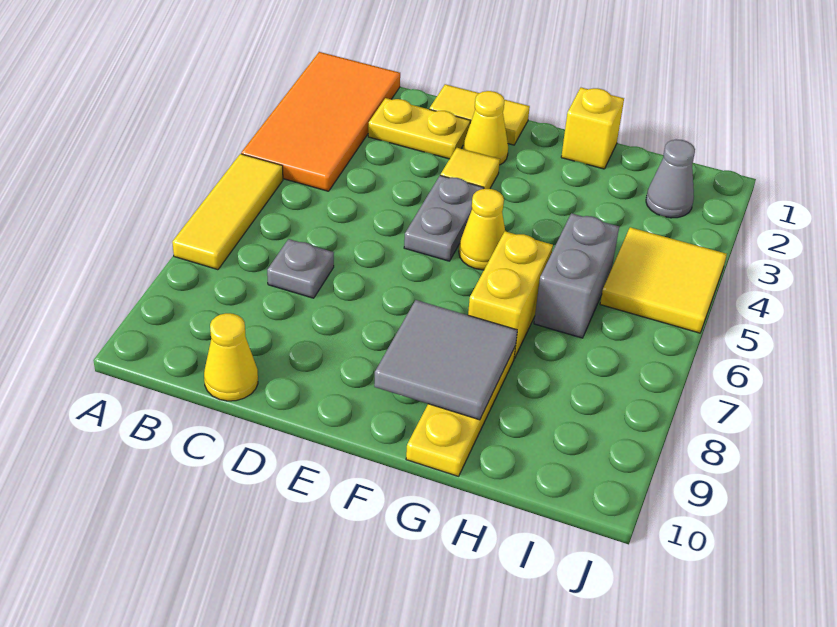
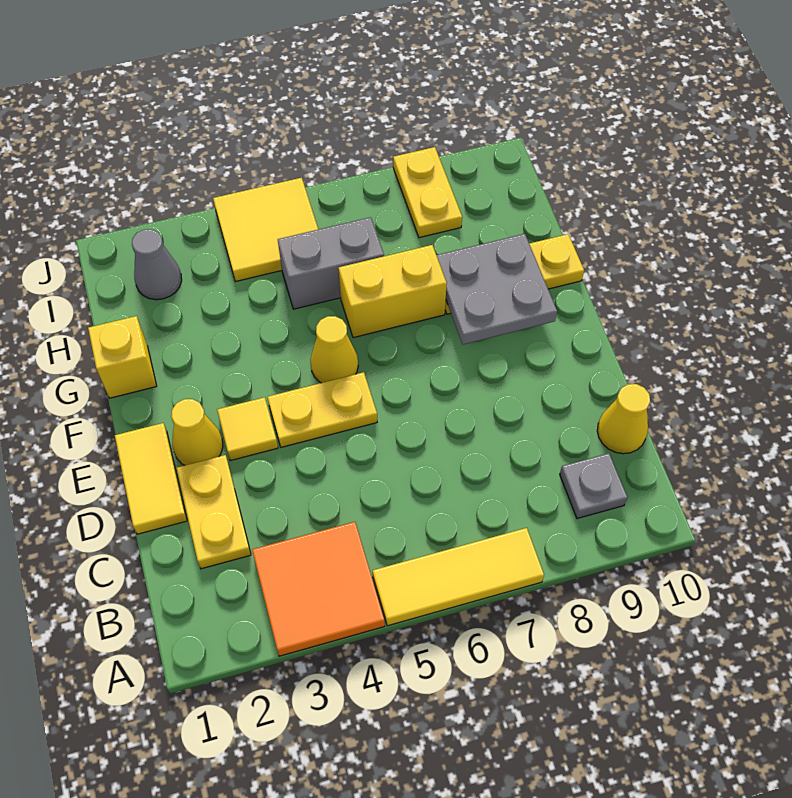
orange tile A1:B4 level 1 -> orange tile A3:B4 level 1
grey plate C7 level 1 -> grey plate B9 level 1
grey plate E4:E5 level 1 -> yellow plate E4:E5 level 1
grey tile F8:G9 level 2 -> grey plate F8:G9 level 2
none -> yellow plate I8:J8 level 1

